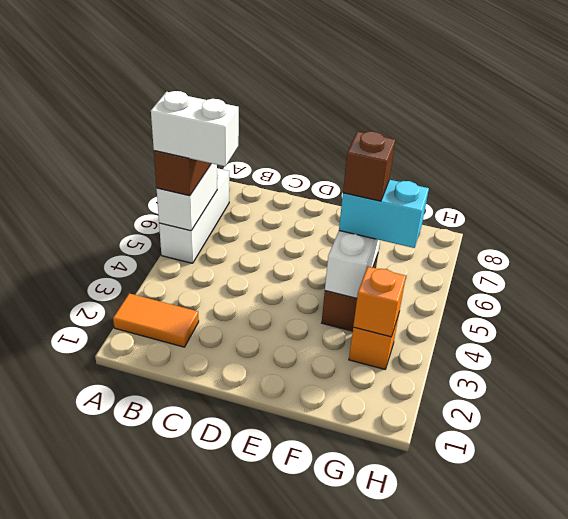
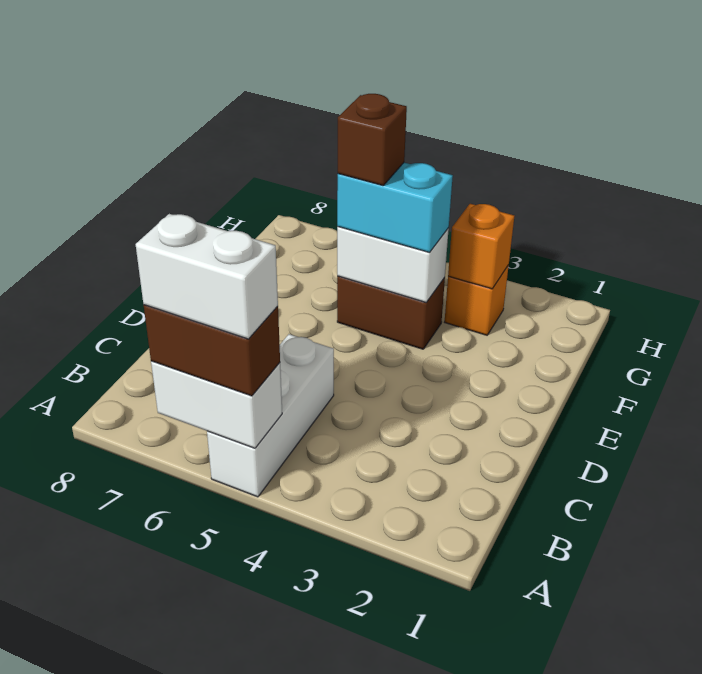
orange tile A2:B2 level 1 -> none
white brick A5:A7 level 1 -> white brick A5:C5 level 1
white brick A5:B5 level 4 -> white brick A5:A6 level 4
cyan brick F5:G5 level 3 -> cyan brick F4:F5 level 3

